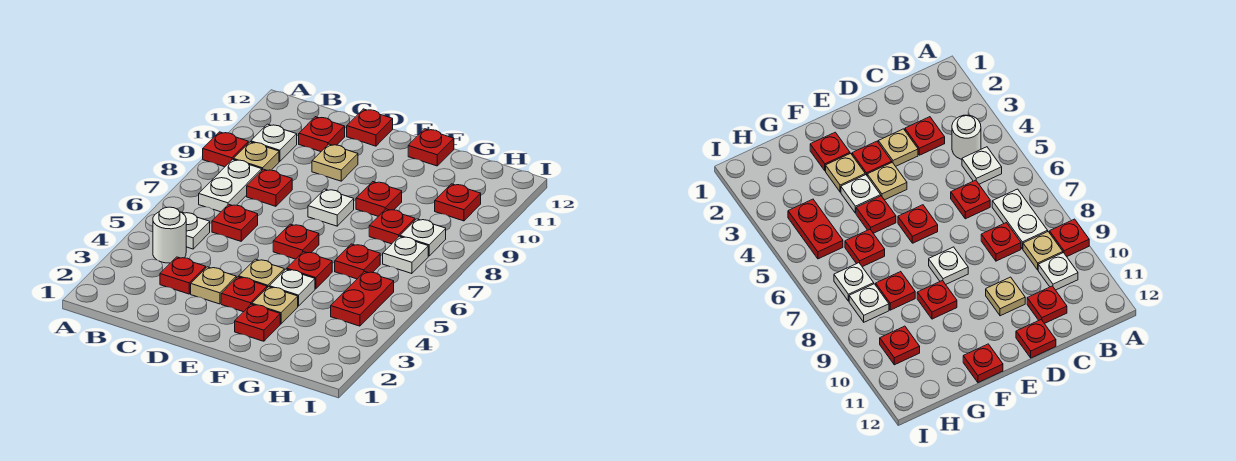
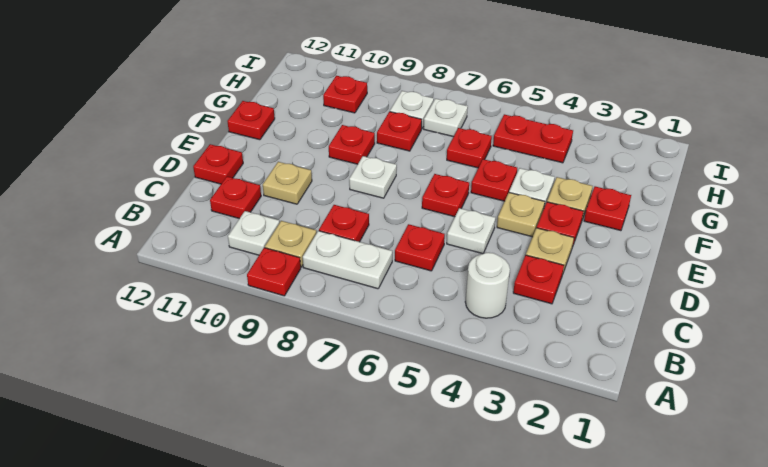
white plate B5 level 1 -> white plate D5 level 1

